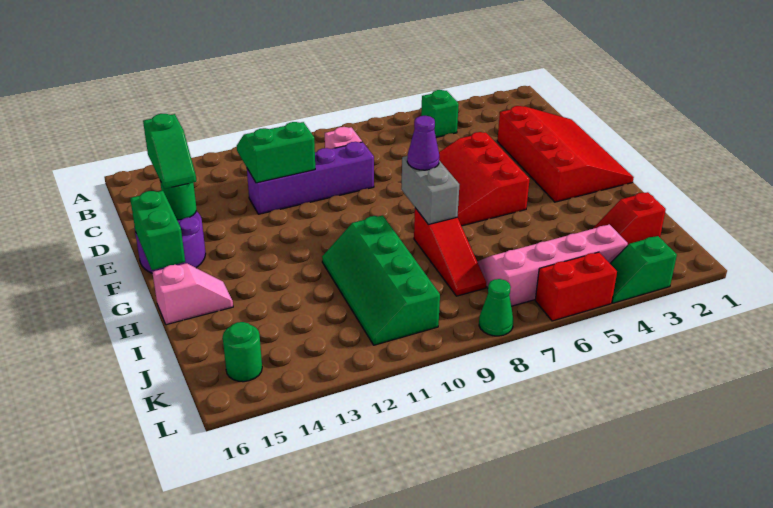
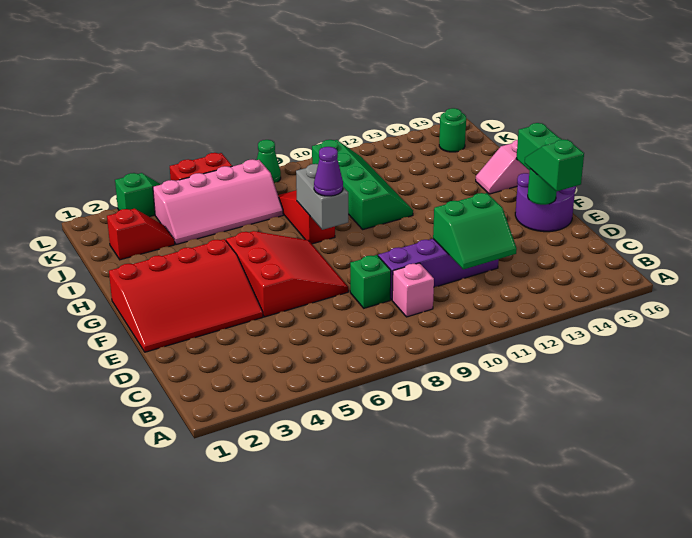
green brick B5 level 1 -> green brick D8 level 1
red slope D1:G3 level 1 top 3 -> red slope E1:G4 level 1 top G

